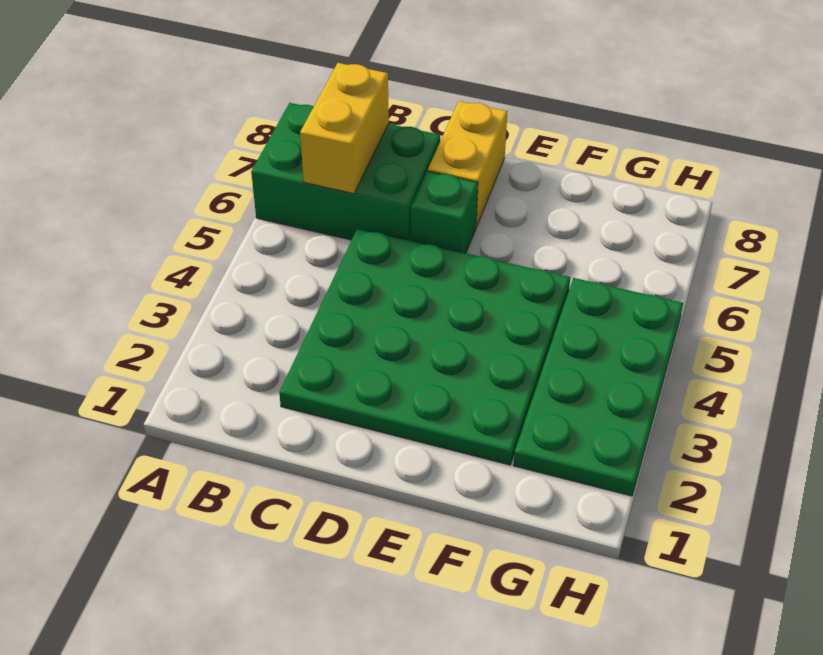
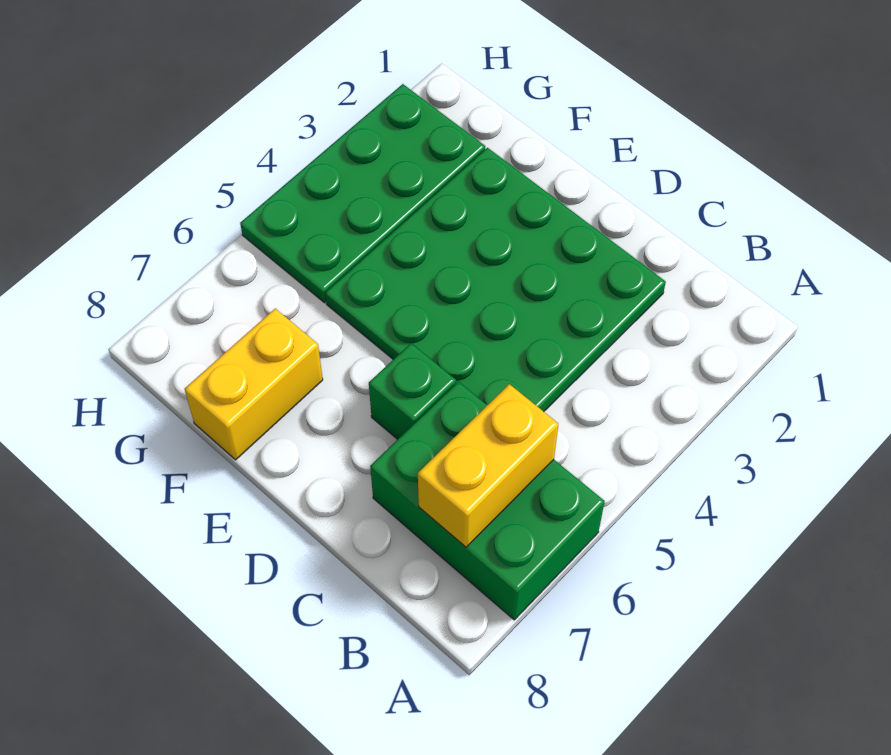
yellow brick D7:D8 level 1 -> yellow brick F7:F8 level 1

